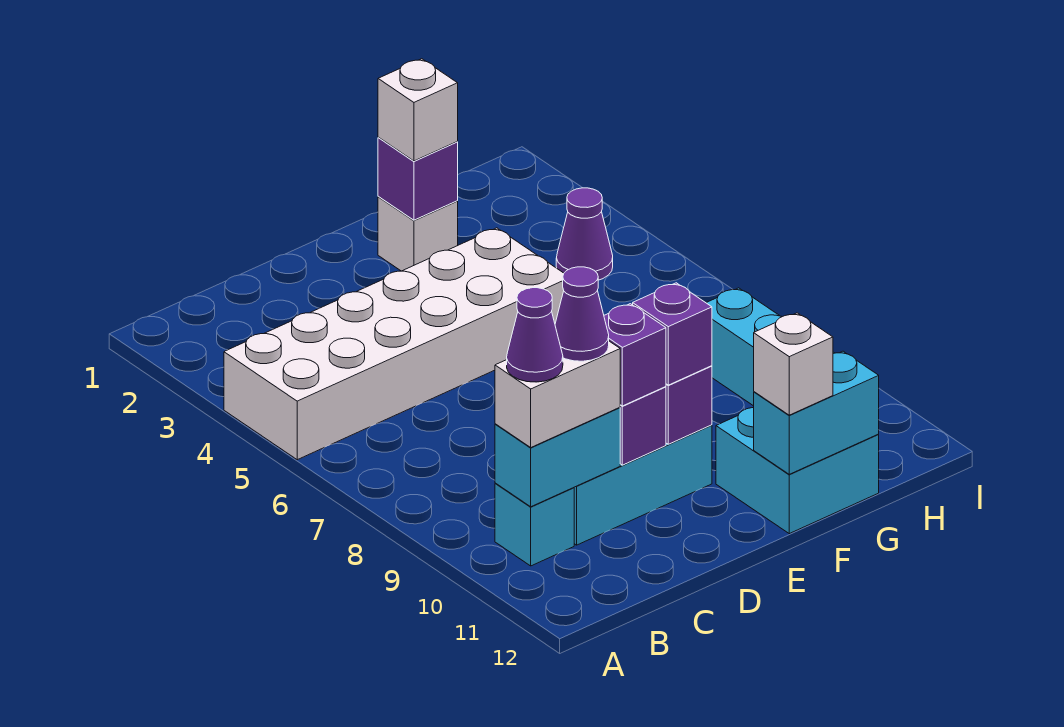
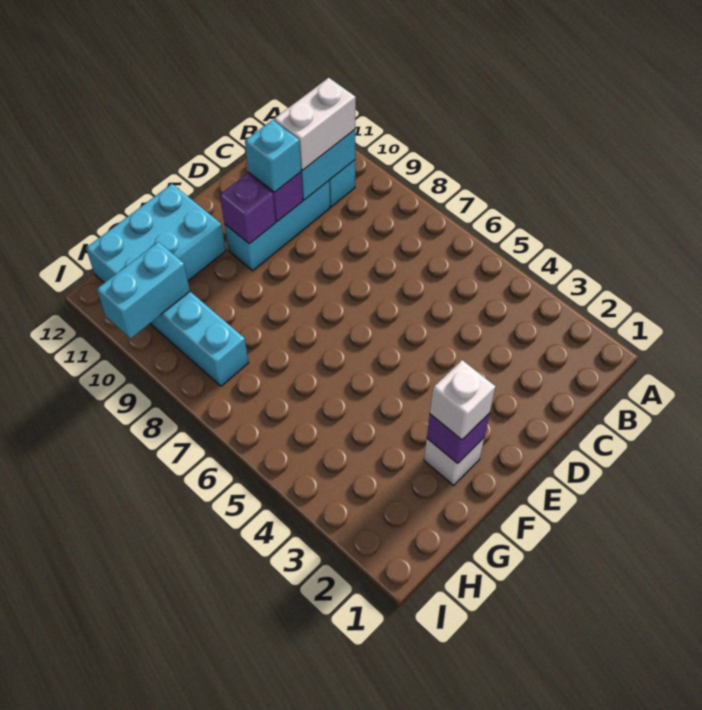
white brick A4:F5 level 1 -> none
purple cone B10 level 4 -> none
purple cone C10 level 4 -> none
purple brick D10 level 3 -> cyan brick D10 level 3
purple brick E10 level 3 -> none
cyan brick F11:G12 level 1 -> cyan brick F11:H12 level 1
cyan brick F12:G12 level 2 -> cyan brick H10:I10 level 2
white brick F12 level 3 -> none
purple cone H4 level 1 -> none

